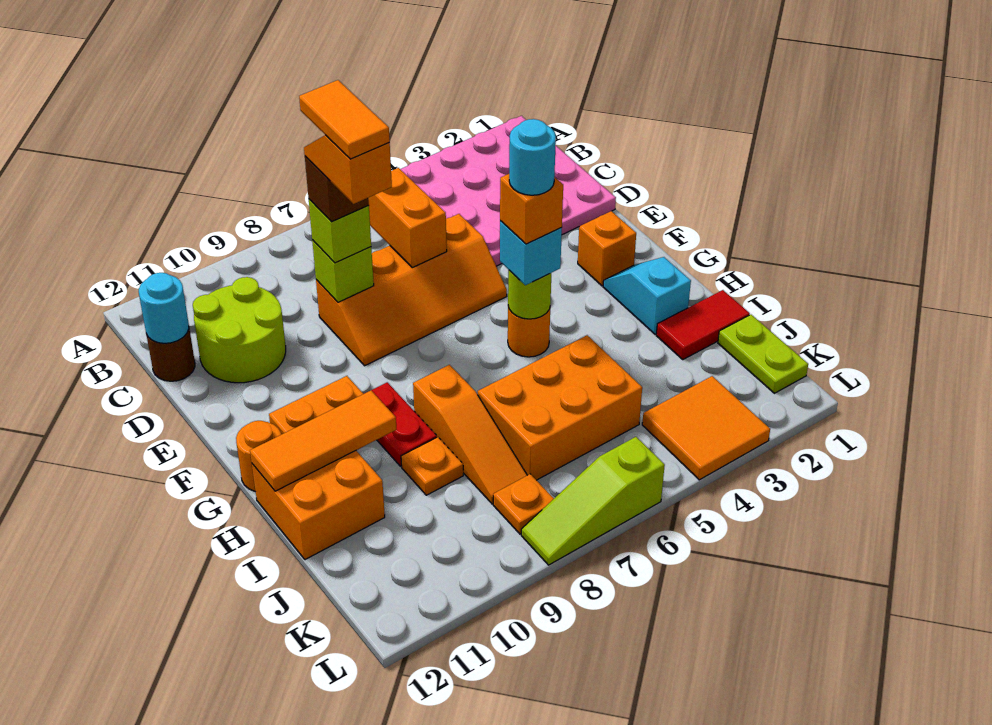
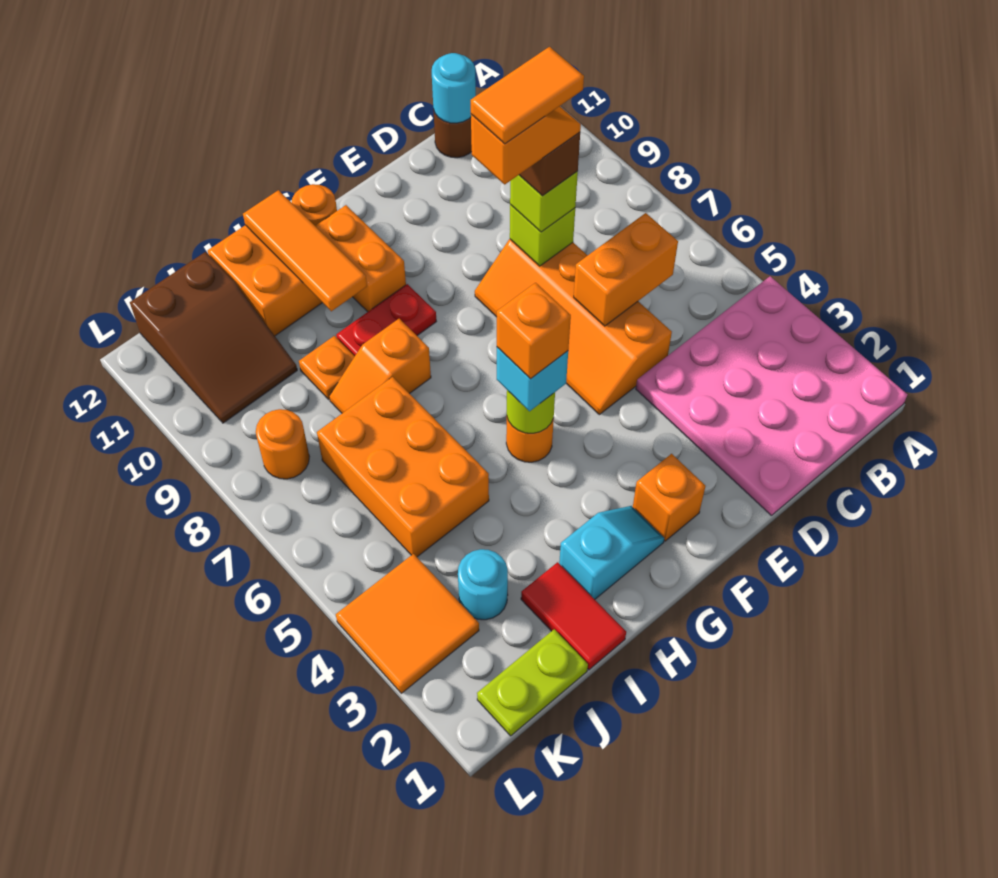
lime round brick C10:D11 level 1 -> none
cyan round brick G5 level 5 -> cyan round brick J3 level 1
orange slope H8:J8 level 1 top H -> orange slope H8:I8 level 1 top H
none -> brown slope J10:K12 level 1 top 12
orange plate K8 level 1 -> orange round brick K8 level 1
lime slope L6:L8 level 1 top 6 -> none

